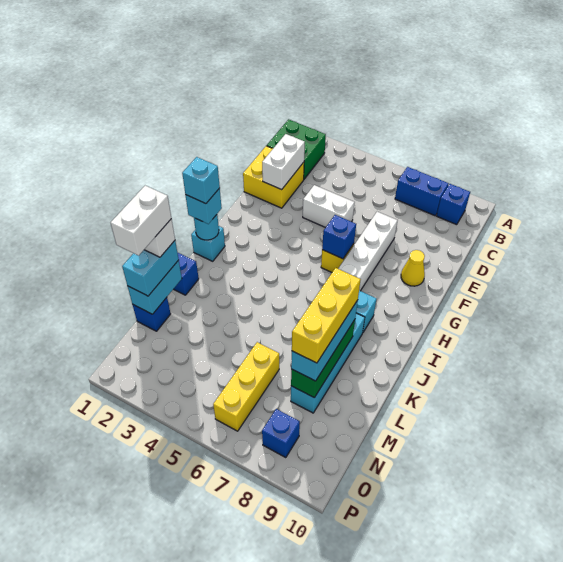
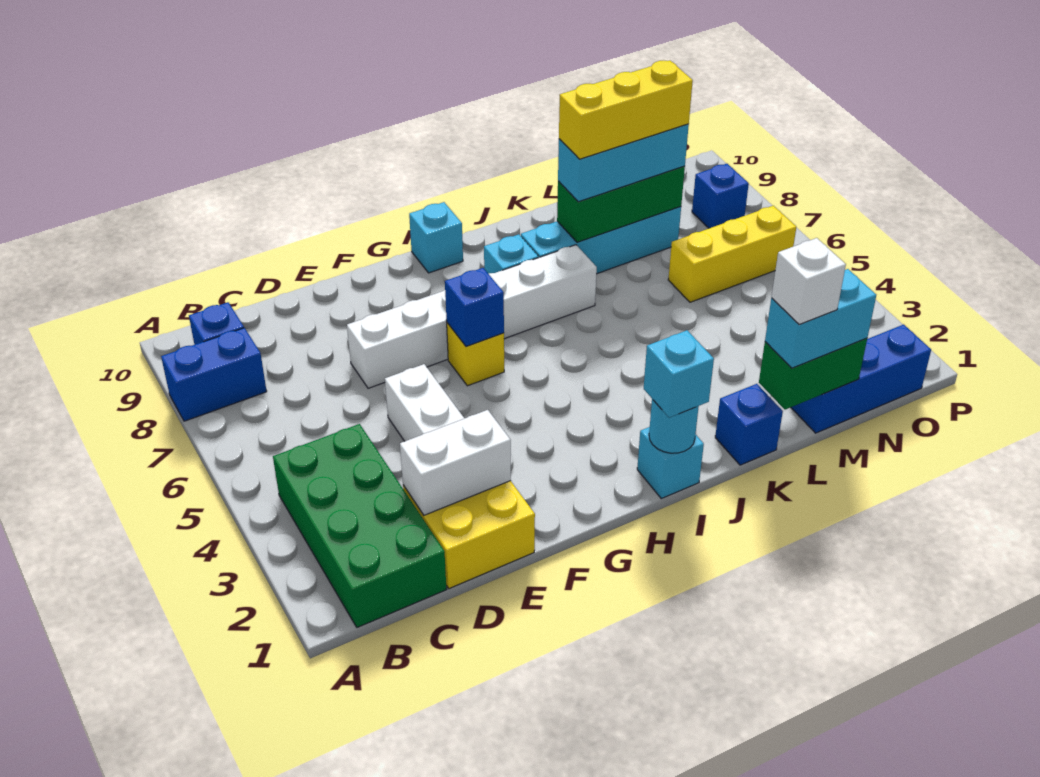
green brick B1:C2 level 1 -> green brick B1:C4 level 1
blue brick B7:B8 level 1 -> blue brick A8:B8 level 1
yellow cone F9 level 1 -> none
cyan brick I1 level 4 -> cyan brick H10 level 1
cyan brick L1:M1 level 2 -> green brick L1:M1 level 2
white brick L1:M1 level 5 -> none
blue brick M1 level 1 -> blue brick M1:O1 level 1

